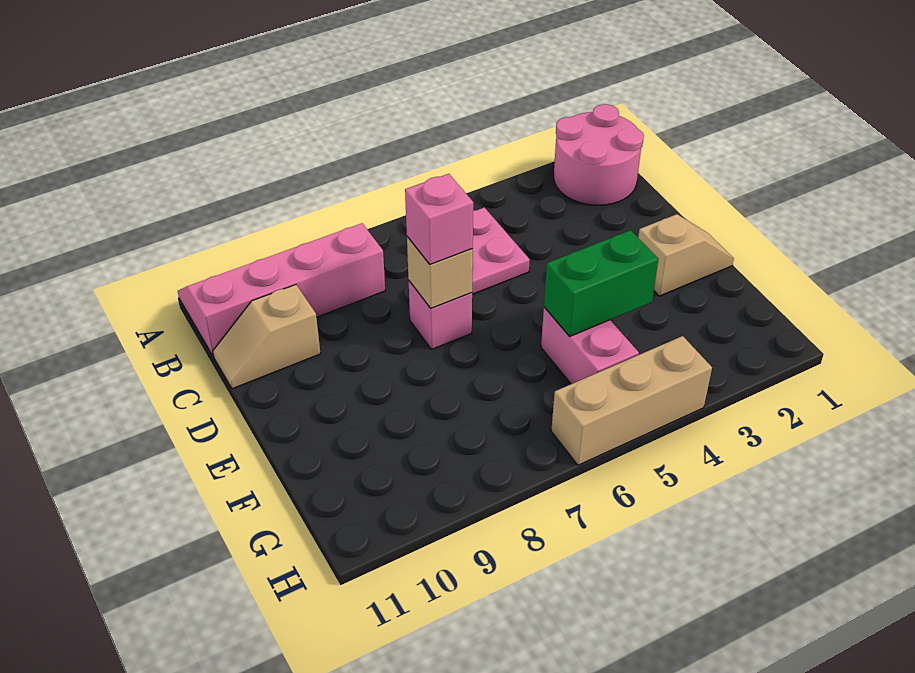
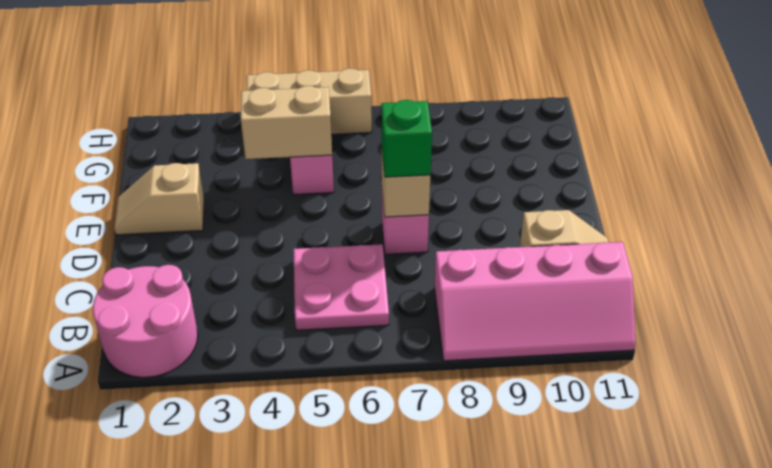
pink brick D7 level 3 -> green brick D7 level 3
green brick F4:F5 level 2 -> tan brick F4:F5 level 2

